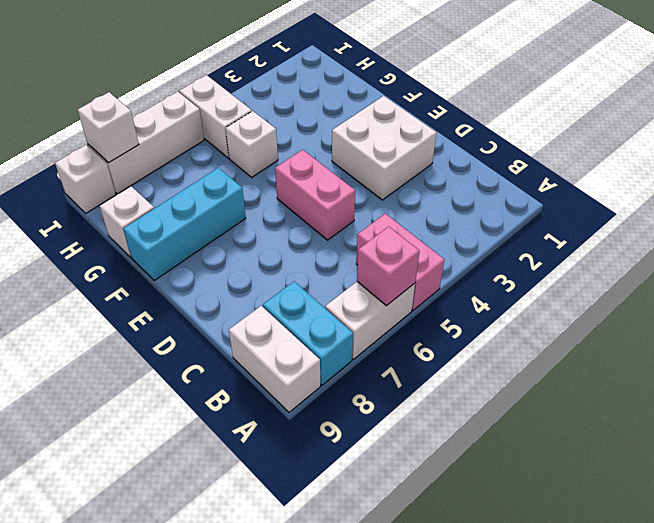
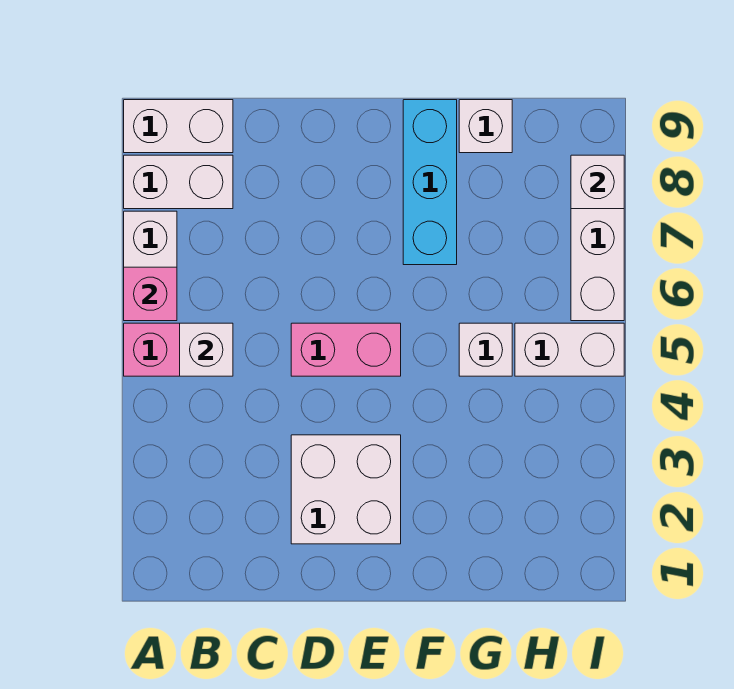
cyan brick A8:B8 level 1 -> white brick A8:B8 level 1
white brick I9 level 1 -> white brick B5 level 2

